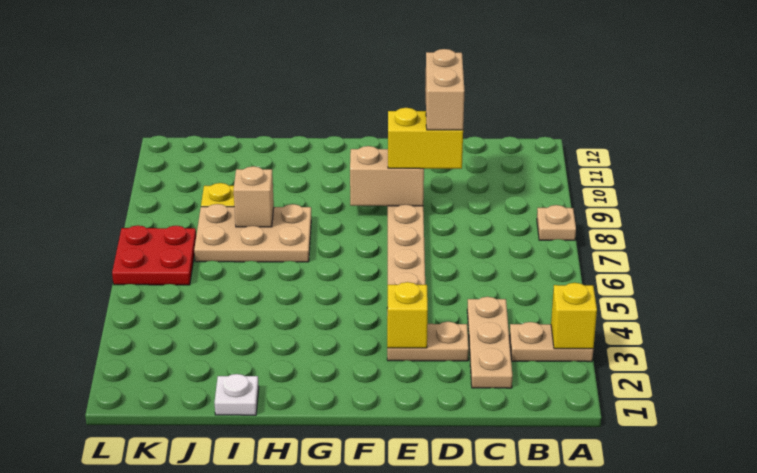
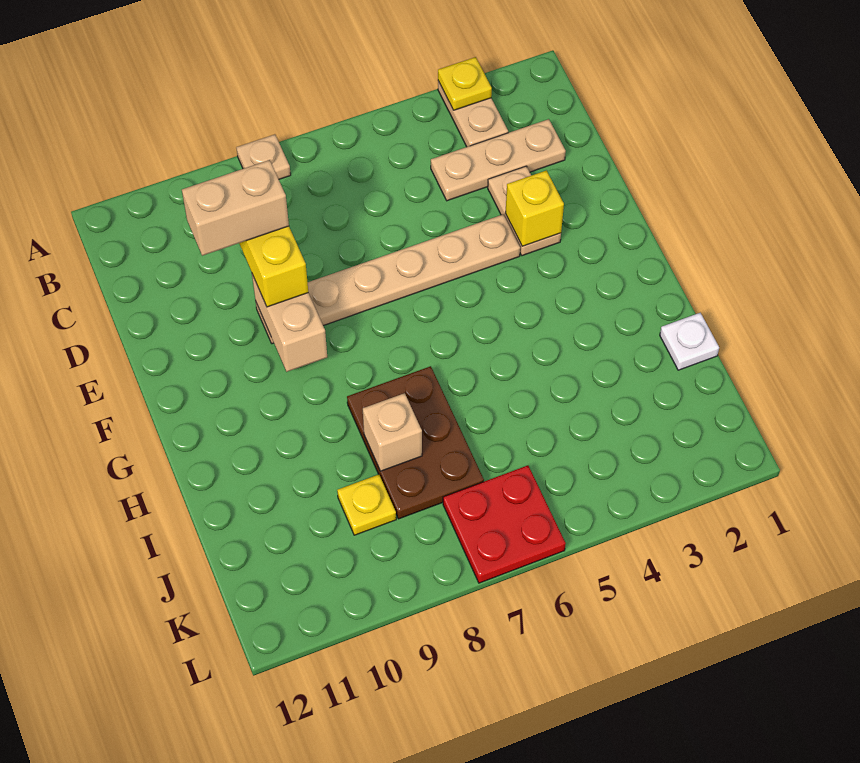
yellow brick A3 level 2 -> yellow plate A3 level 2
tan plate H7:J8 level 1 -> brown plate H7:J8 level 1

